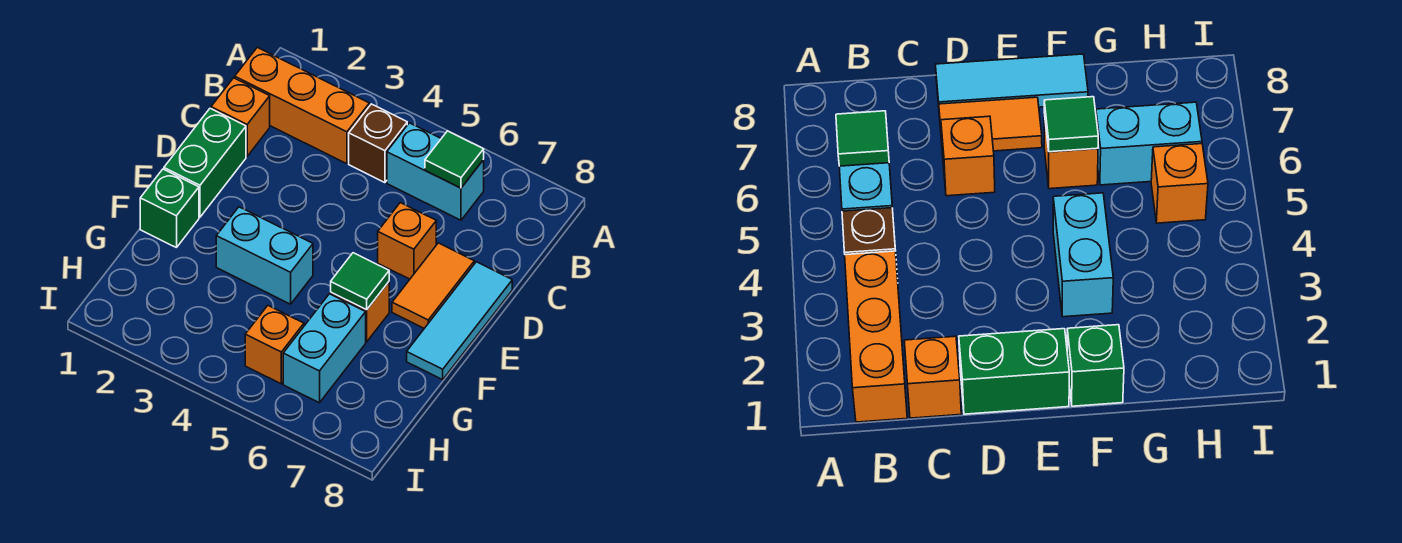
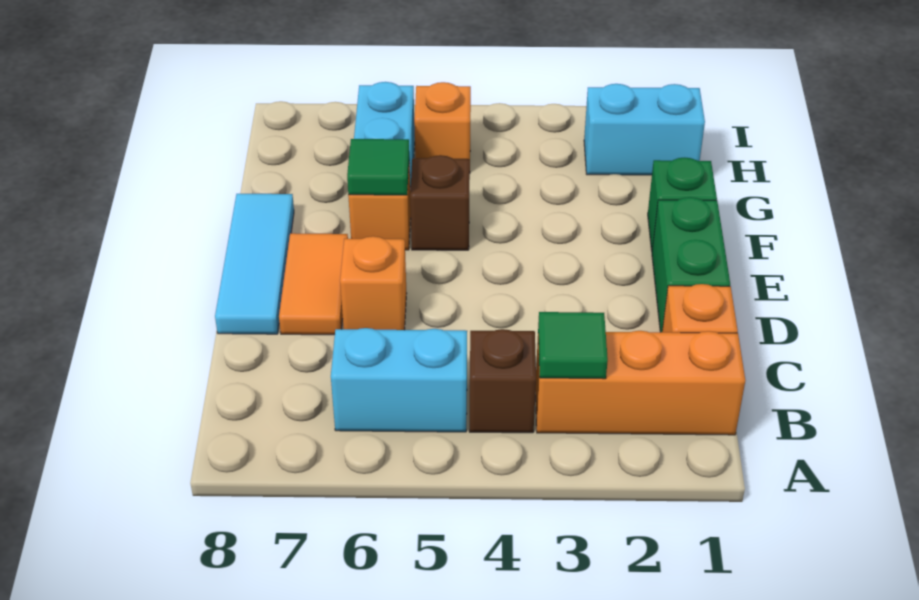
green tile B6 level 2 -> green tile B3 level 2
cyan brick F3:F4 level 1 -> cyan brick H1:H2 level 1
none -> brown brick F5 level 1

